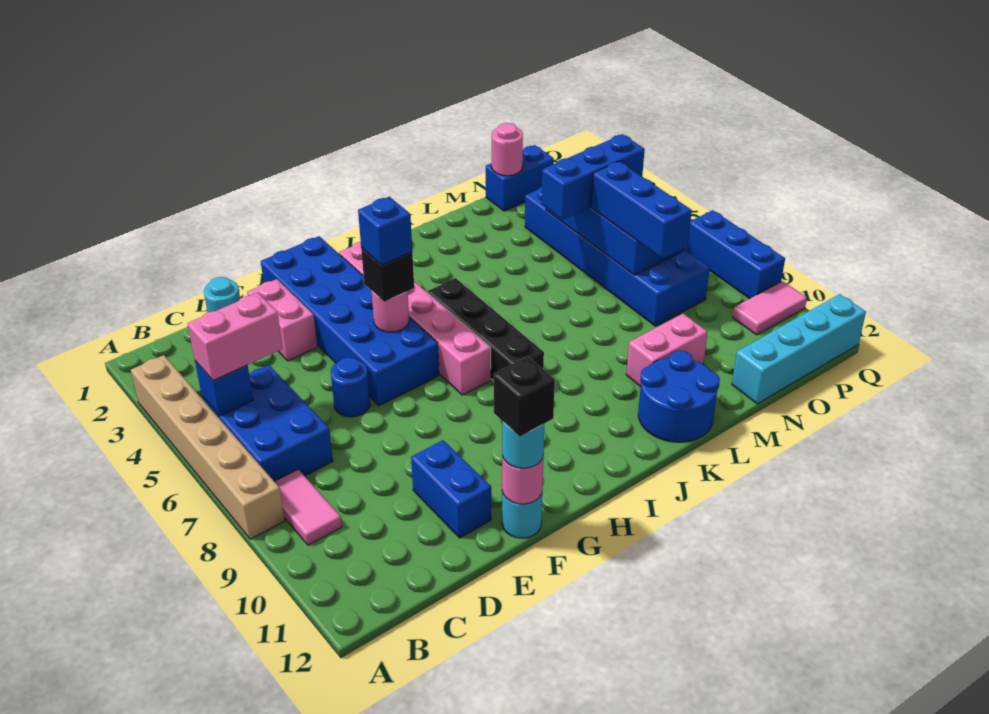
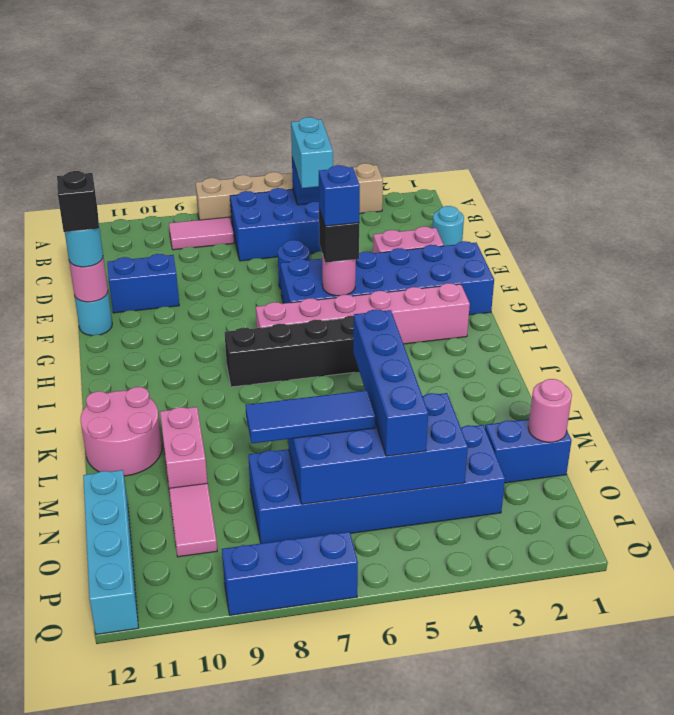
pink brick B5:C5 level 3 -> cyan brick B5:C5 level 3
blue round brick K11:L12 level 1 -> pink round brick K11:L12 level 1
blue brick M5:O5 level 3 -> blue brick L5:O5 level 3
blue brick N1:O1 level 1 -> blue brick N1:N2 level 1
blue brick N6:N8 level 3 -> blue tile N6:N8 level 3
pink tile P10:Q10 level 1 -> pink tile N10:O10 level 1

